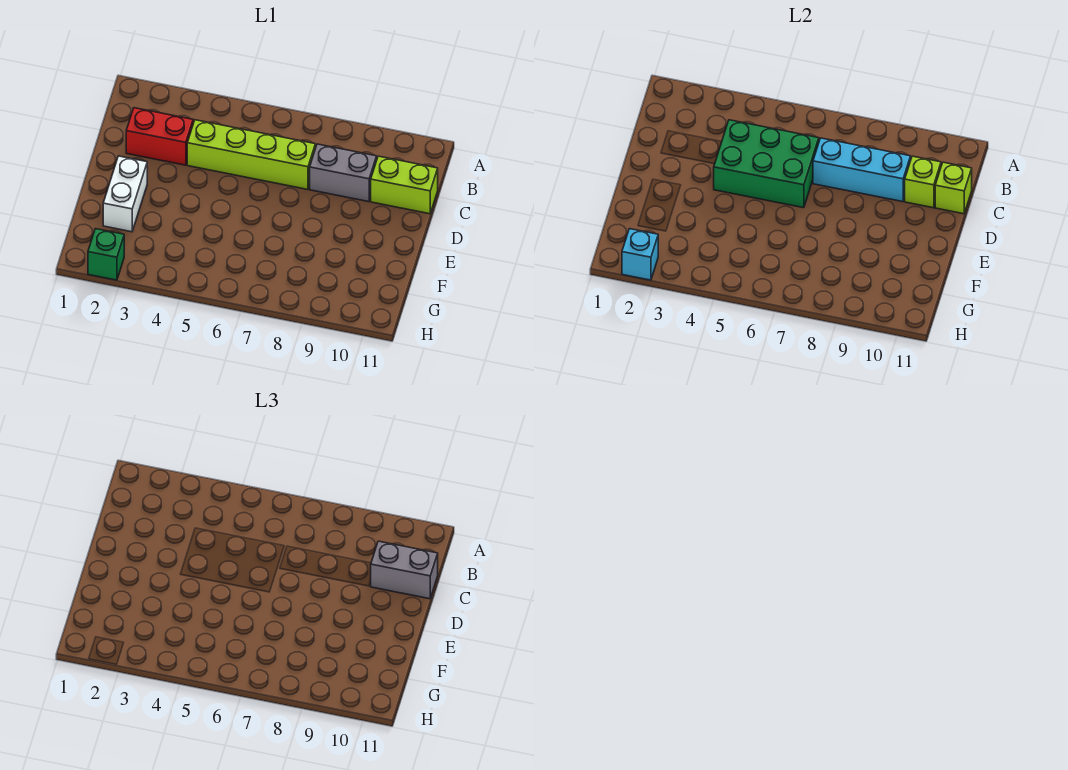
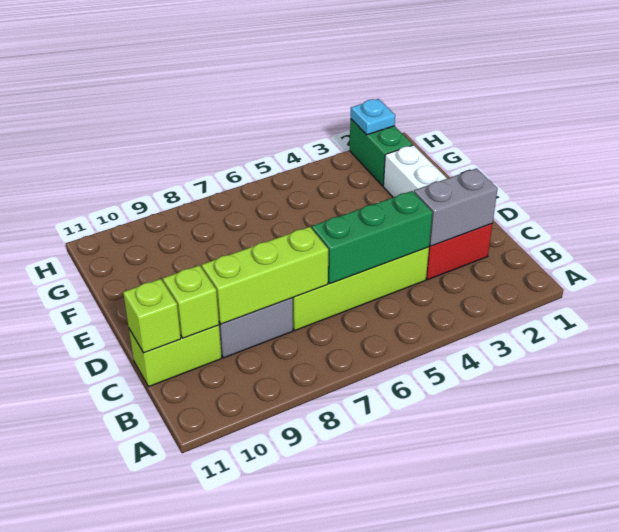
green brick C4:D6 level 2 -> green brick C4:C6 level 2
cyan brick C7:C9 level 2 -> lime brick C7:C9 level 2
grey brick C10:C11 level 3 -> grey brick C2:C3 level 2
green brick H2 level 1 -> green brick G2:H2 level 1
cyan brick H2 level 2 -> cyan plate H2 level 2

